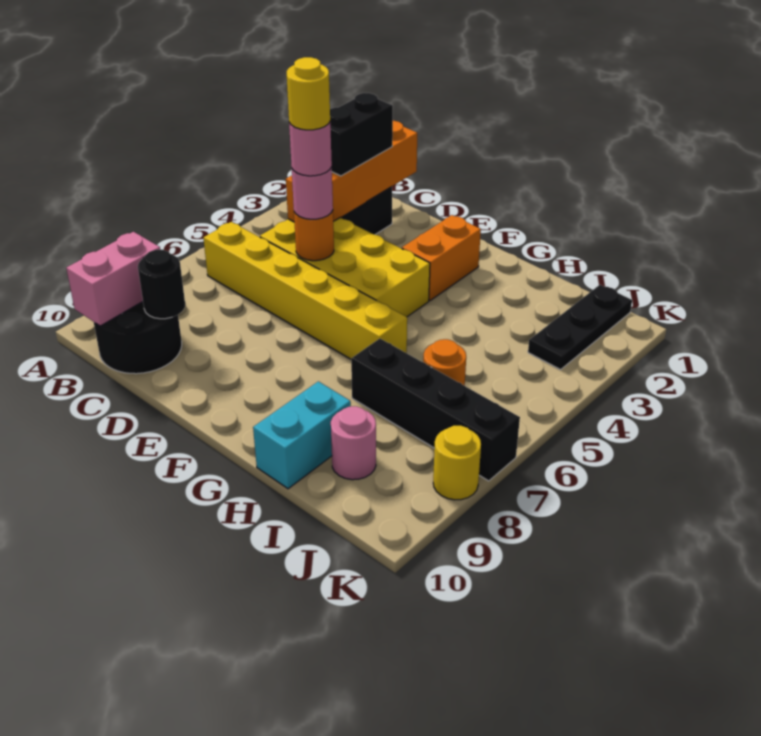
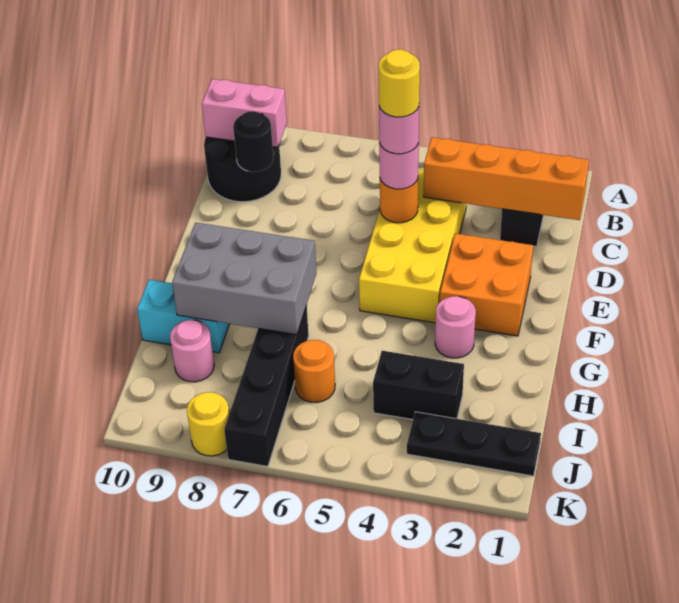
yellow brick B6:G6 level 1 -> none
black brick C2:C3 level 3 -> black brick I3:I4 level 1
orange brick F2:F3 level 1 -> orange brick E2:F3 level 1
none -> pink round brick G3 level 1
none -> grey brick G7:H9 level 2

